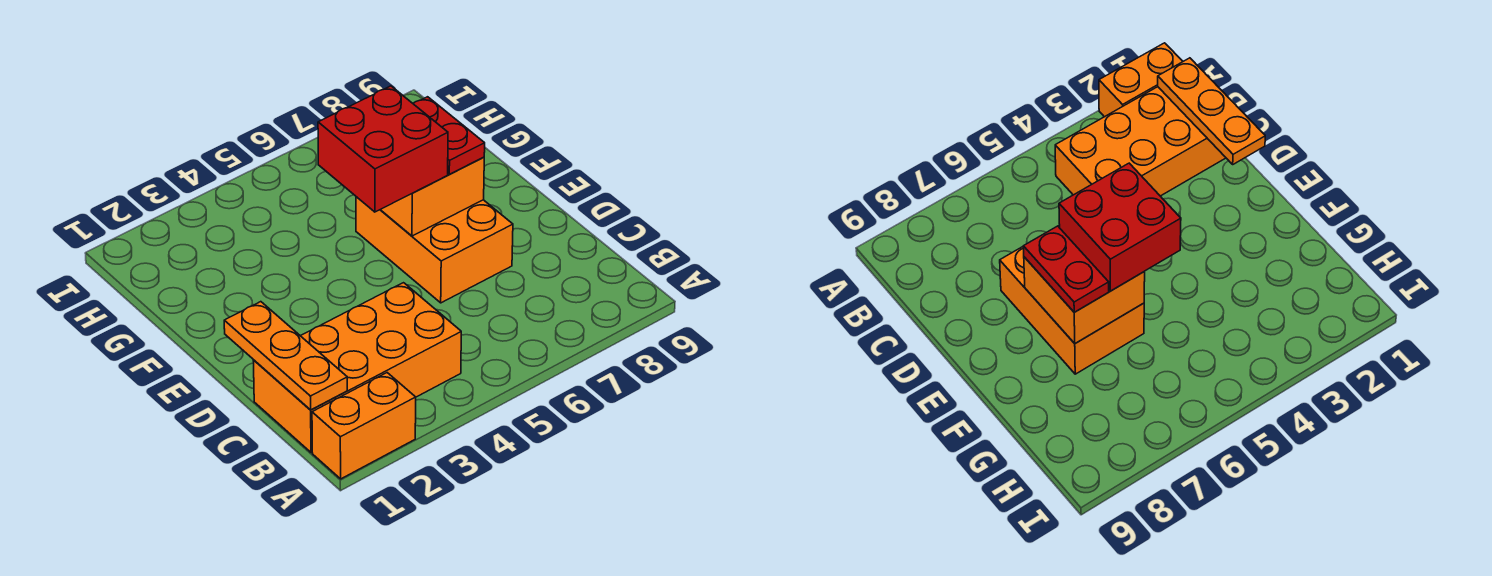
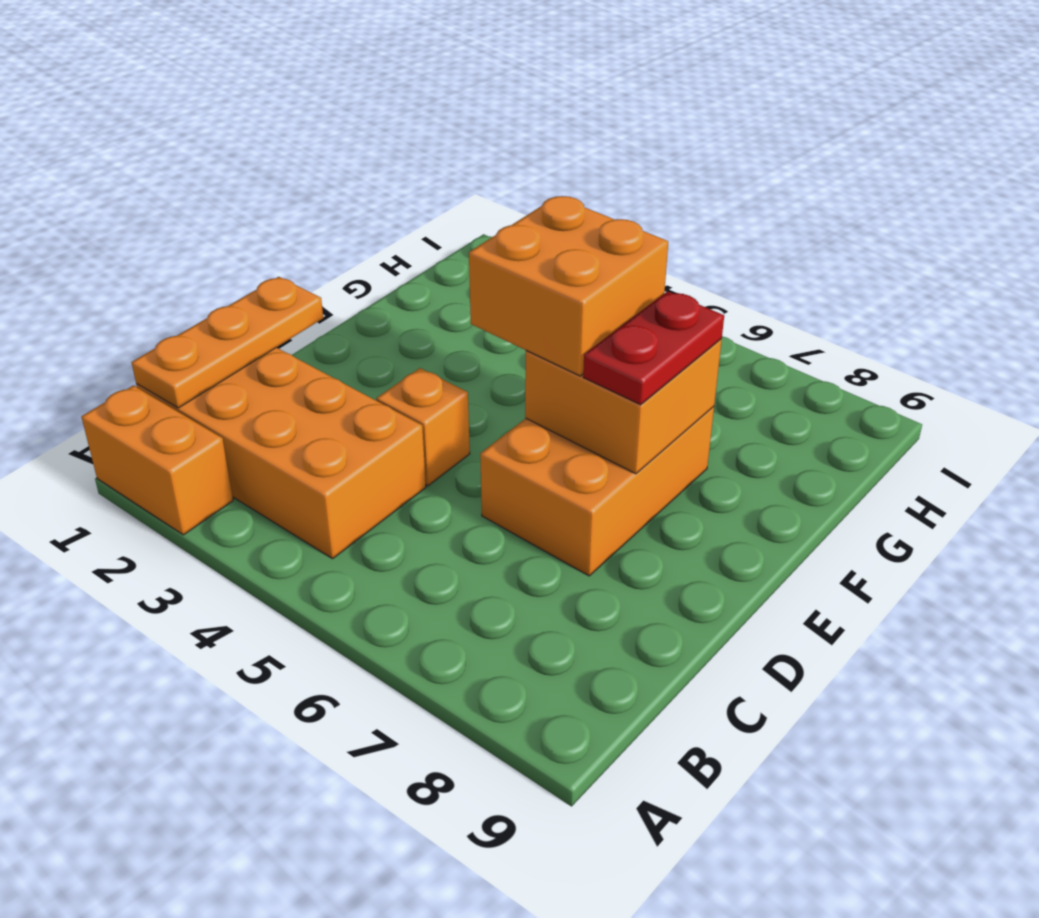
none -> orange brick D4 level 1
red brick E5:F6 level 3 -> orange brick E5:F6 level 3

